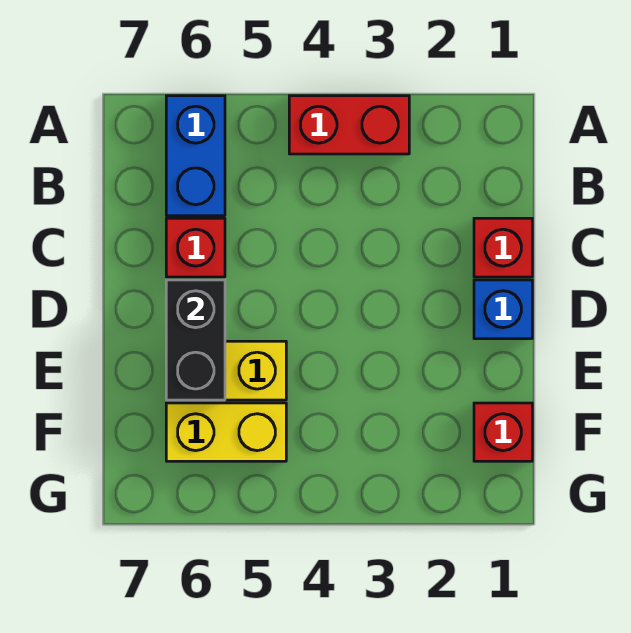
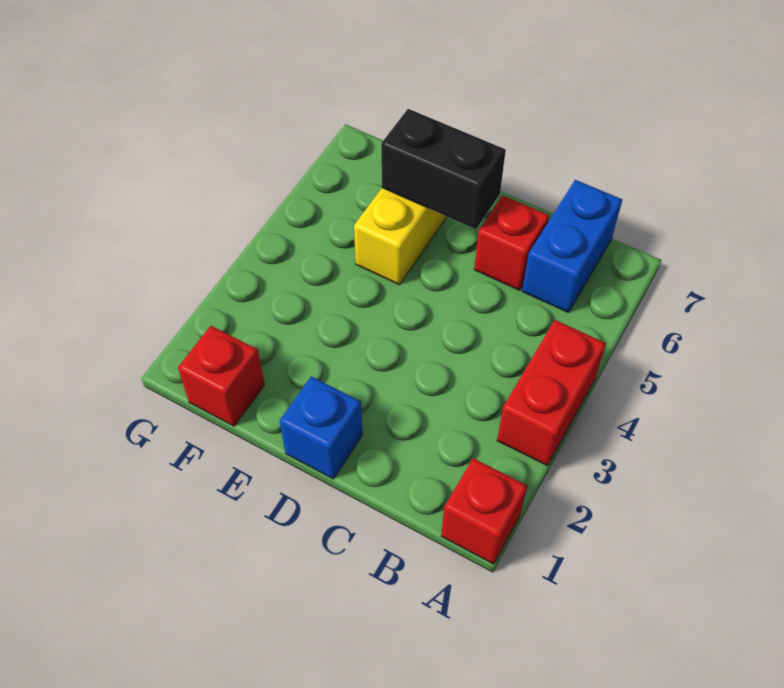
blue brick A6:B6 level 1 -> blue brick B6:B7 level 1
red brick C1 level 1 -> red brick A1 level 1
yellow brick F5:F6 level 1 -> none

